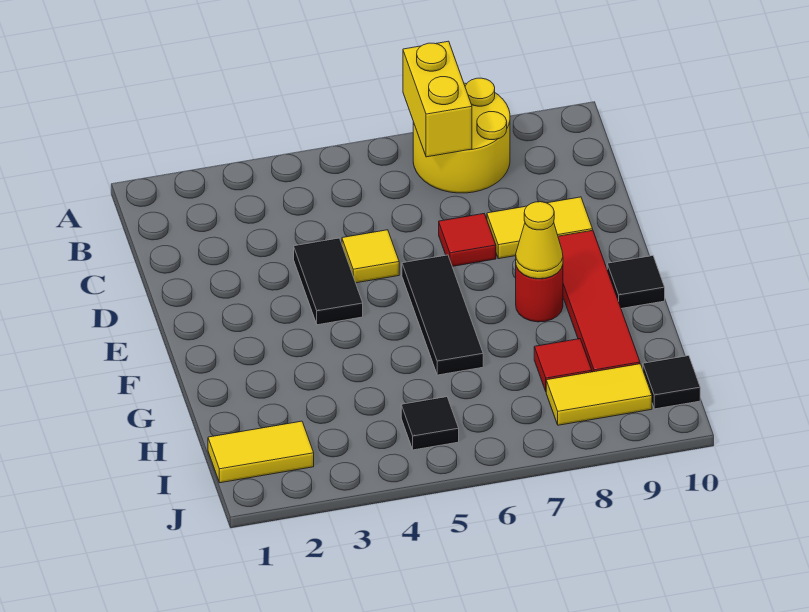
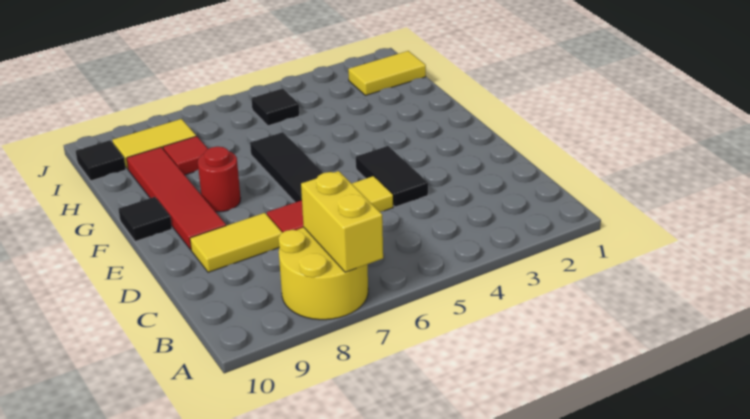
yellow cone F8 level 2 -> none

